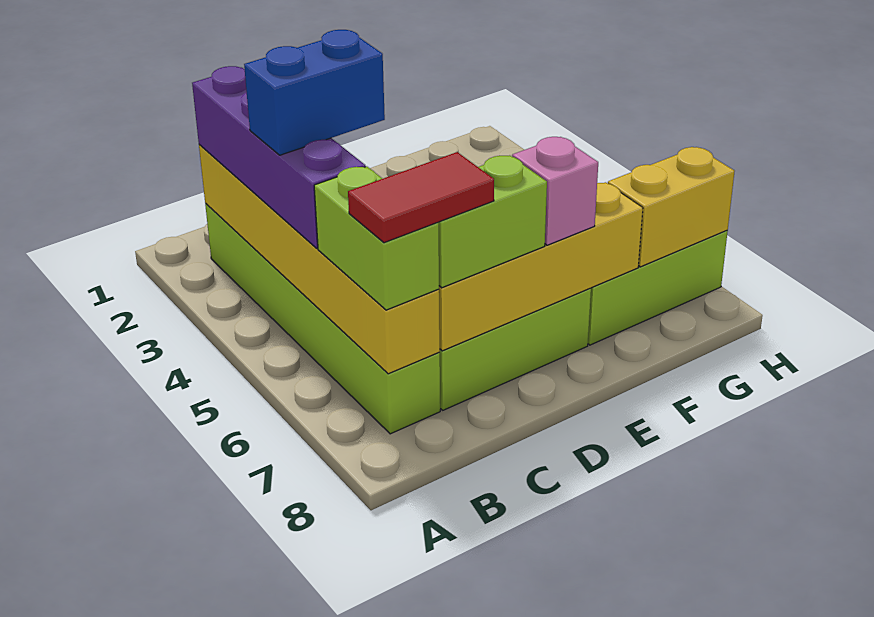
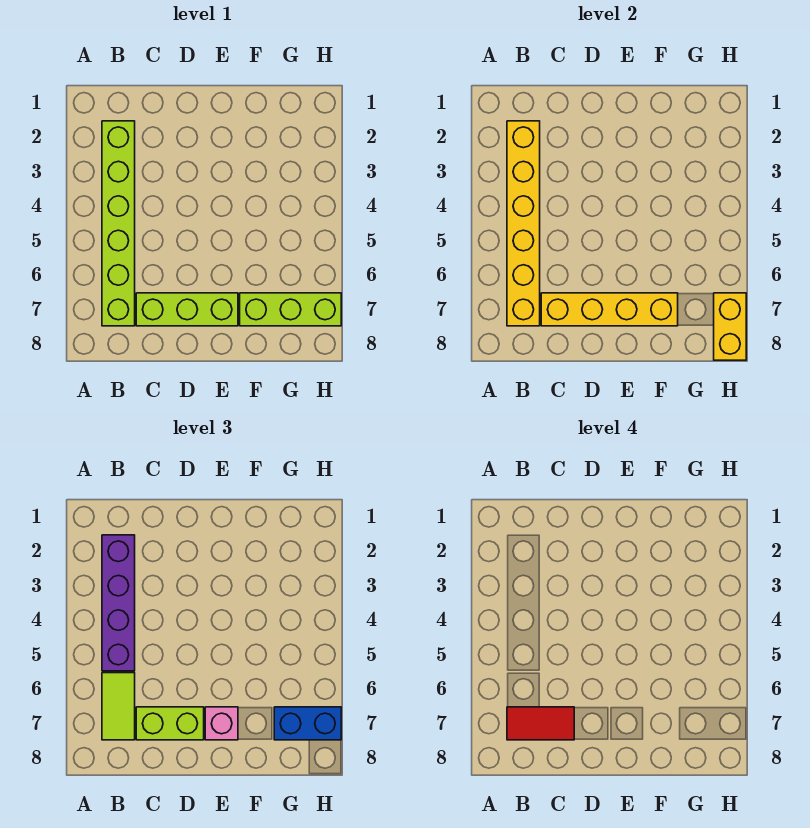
blue brick B4:C4 level 4 -> blue brick G7:H7 level 3
lime brick B6:B7 level 3 -> lime tile B6:B7 level 3
yellow brick G7:H7 level 2 -> yellow brick H7:H8 level 2

